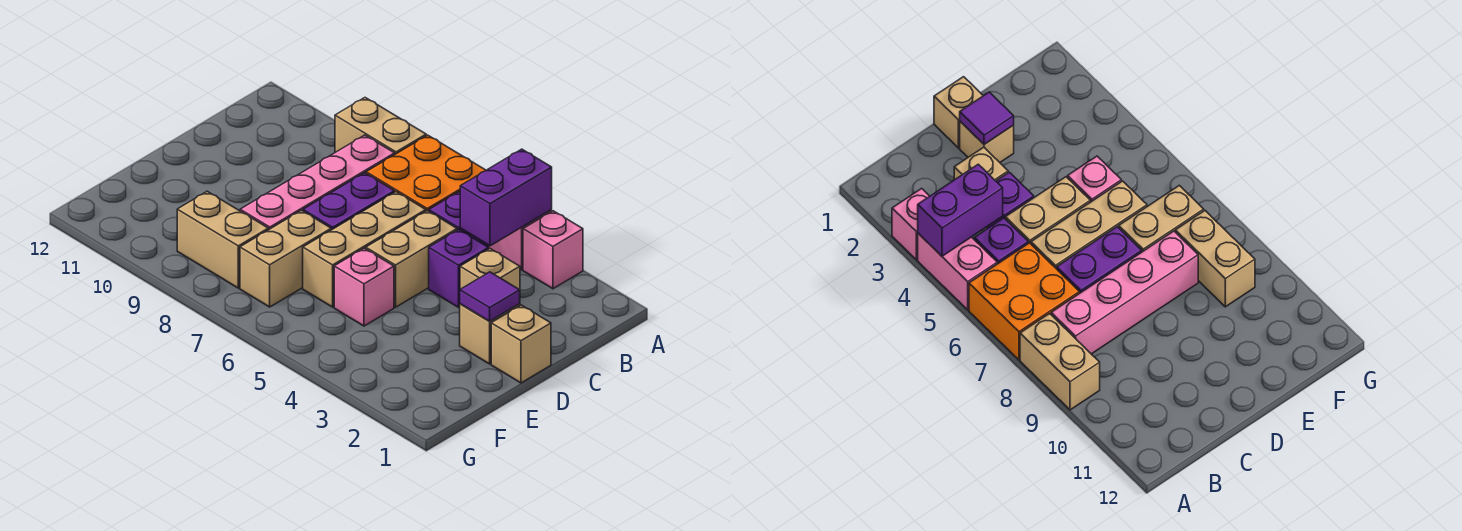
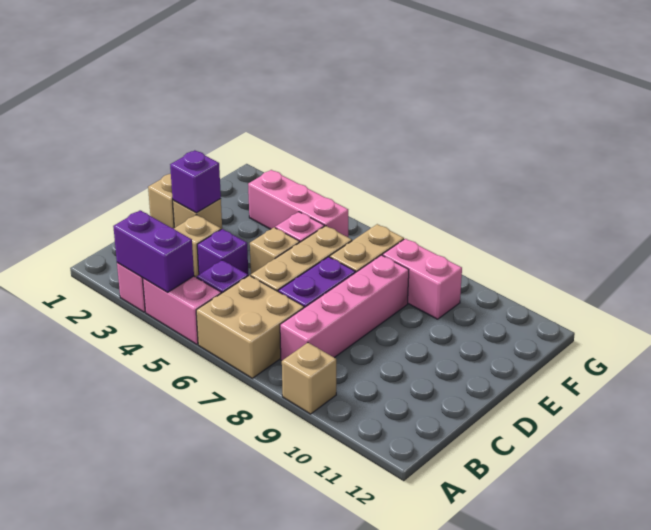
purple brick A4:B4 level 2 -> purple brick A3:A4 level 2
orange brick A6:B7 level 1 -> tan brick A6:B7 level 1
tan brick A8:A9 level 1 -> tan brick A9 level 1
tan brick C5:D5 level 1 -> tan brick D5 level 1
purple tile D2 level 2 -> purple brick D2 level 2
none -> pink brick F3:F5 level 1
tan brick F8:F9 level 1 -> pink brick F8:F9 level 1

